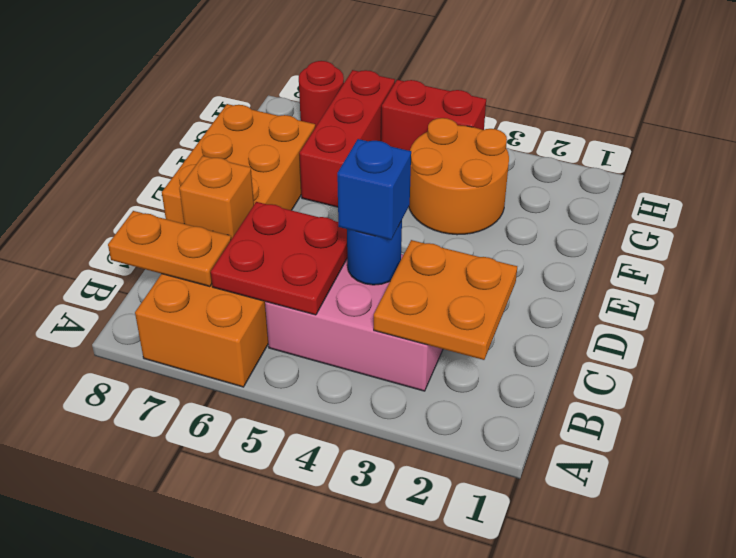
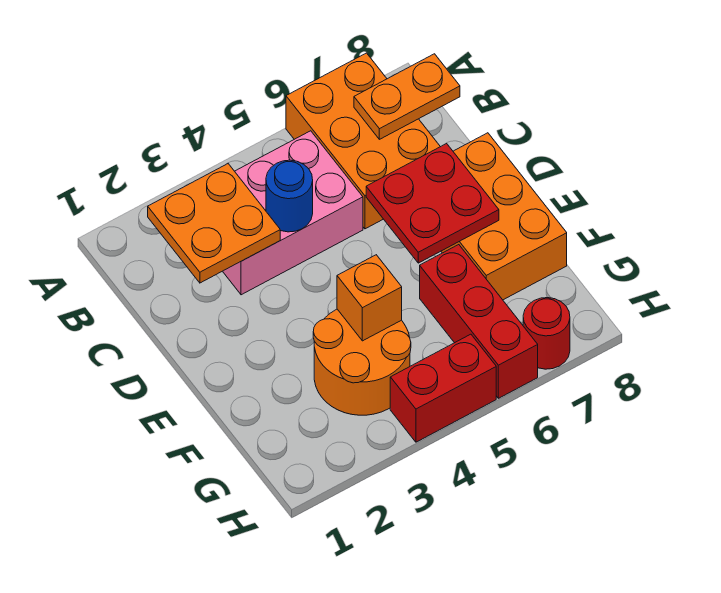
red plate B5:C6 level 2 -> red plate D6:E7 level 2
blue brick C4 level 3 -> none
orange brick C7 level 2 -> orange brick F4 level 2

